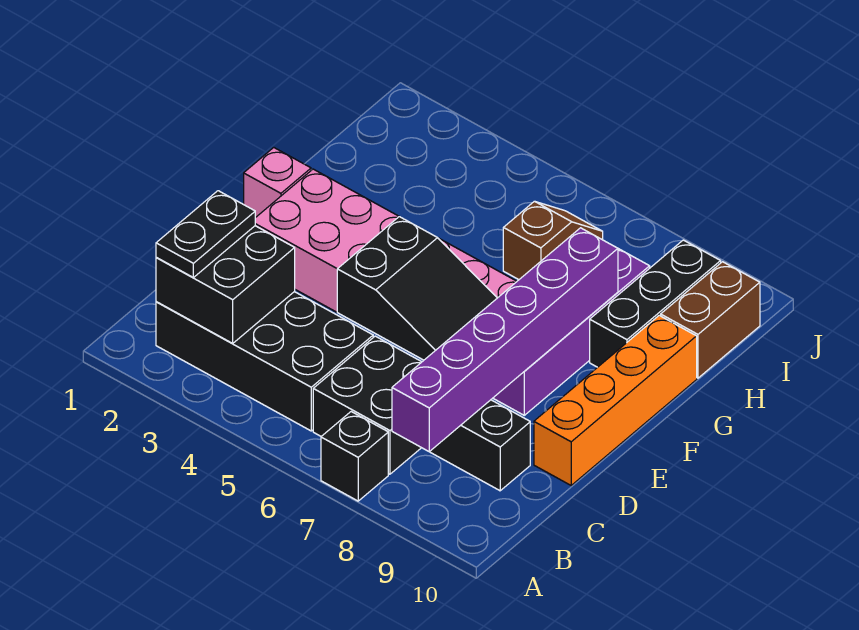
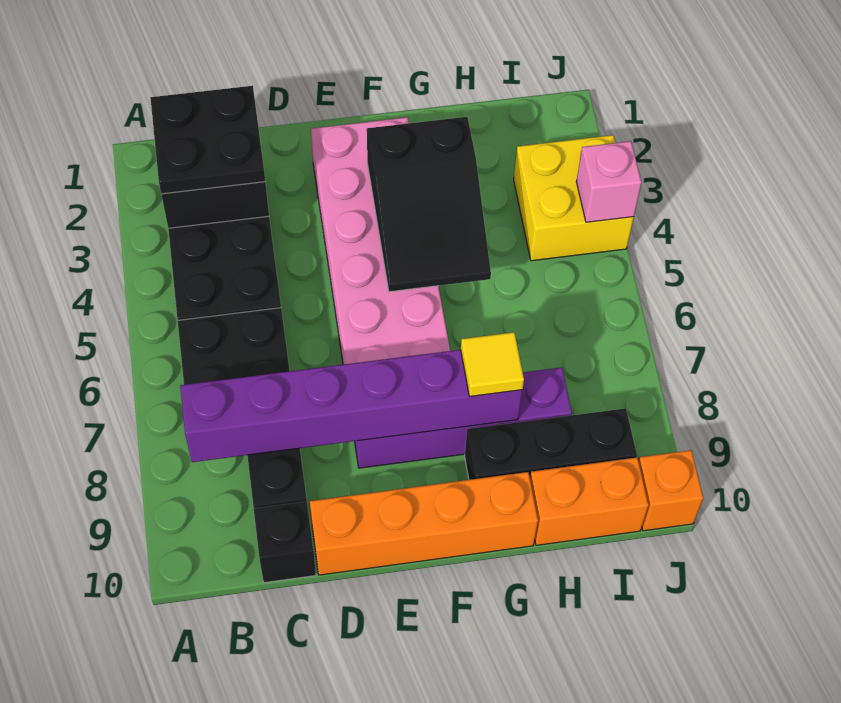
black brick A7 level 1 -> black brick C10 level 1
black plate B2:C2 level 3 -> black plate B2:C3 level 3
black slope D5:E7 level 2 top 5 -> black slope F3:G5 level 2 top 3
pink brick F1 level 1 -> pink brick J4 level 2
none -> yellow tile G8 level 3
brown slope H6:I6 level 1 top H -> none
brown brick H10:I10 level 1 -> orange brick H10:I10 level 1
none -> yellow brick I3:J4 level 1
none -> orange brick J10 level 1

